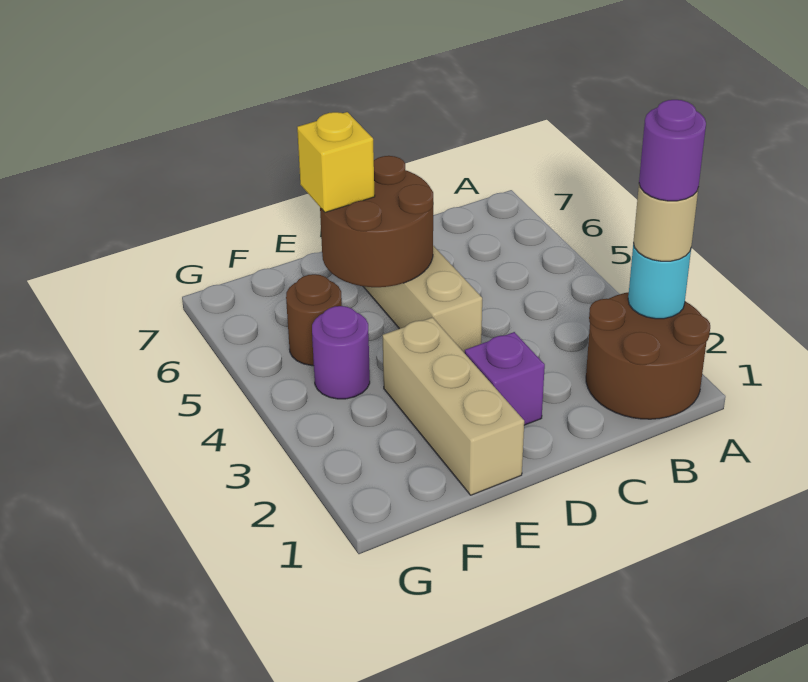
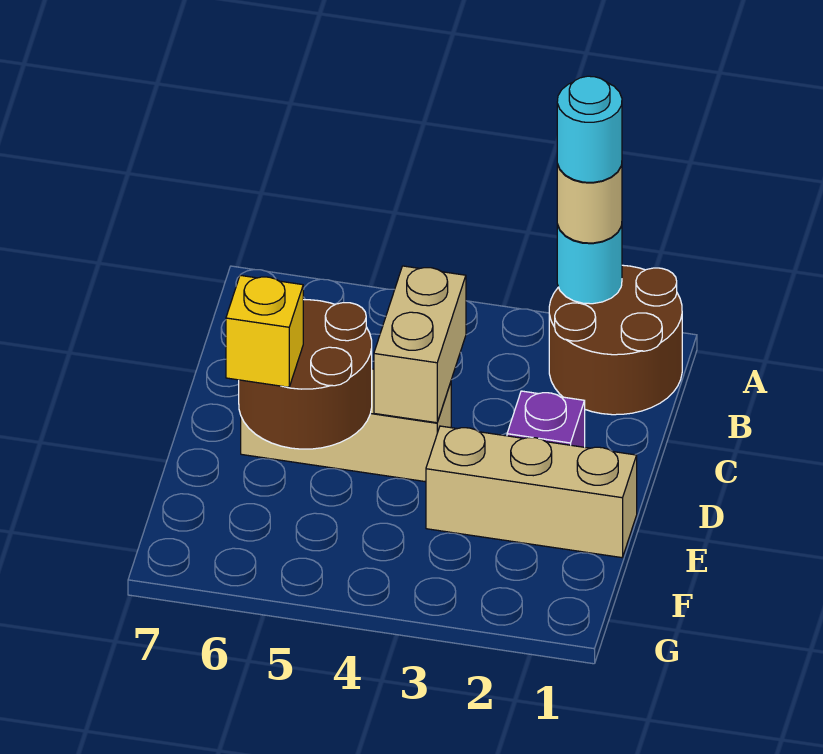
purple round brick A2 level 4 -> cyan round brick A2 level 4
none -> tan brick C4:D4 level 2
purple round brick F4 level 1 -> none
brown round brick F5 level 1 -> none

